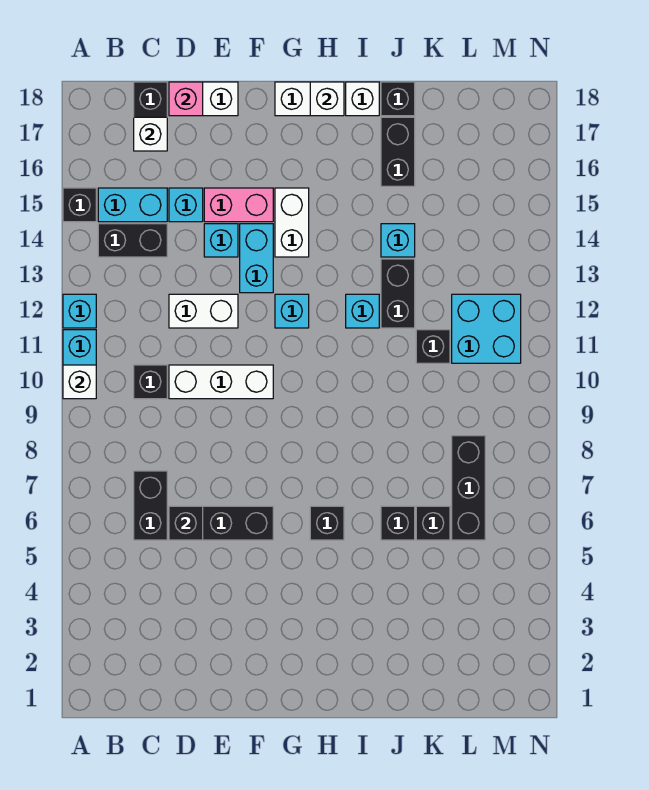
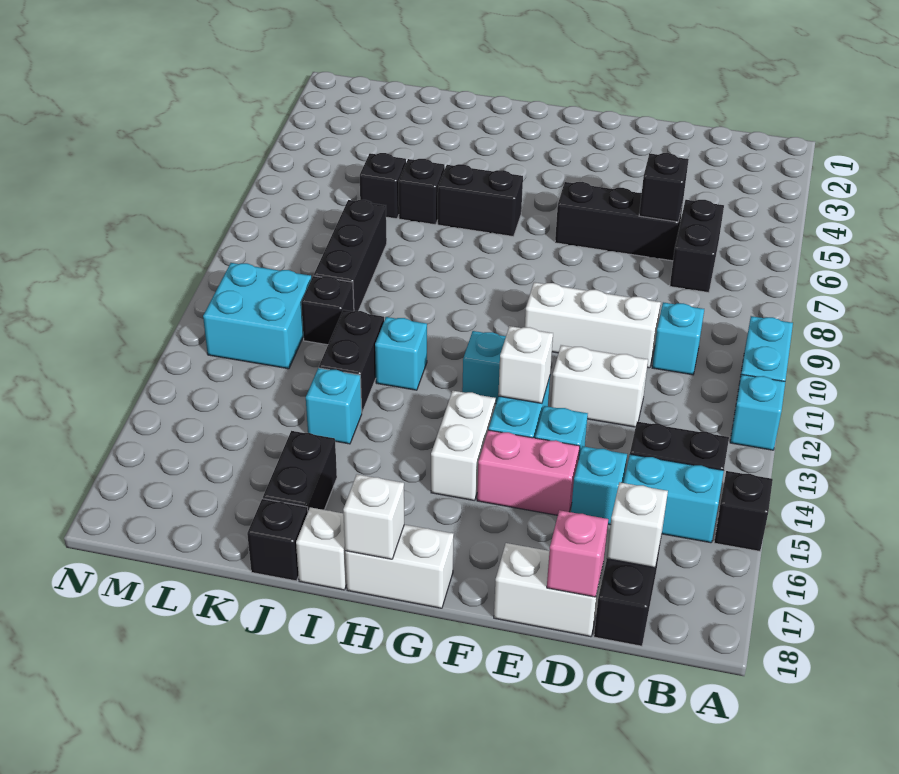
white brick A10 level 2 -> white brick F13 level 2
black brick C10 level 1 -> cyan brick C10 level 1
black brick H6 level 1 -> black brick H6:I6 level 1
black brick L6:L8 level 1 -> black brick K8:K10 level 1

